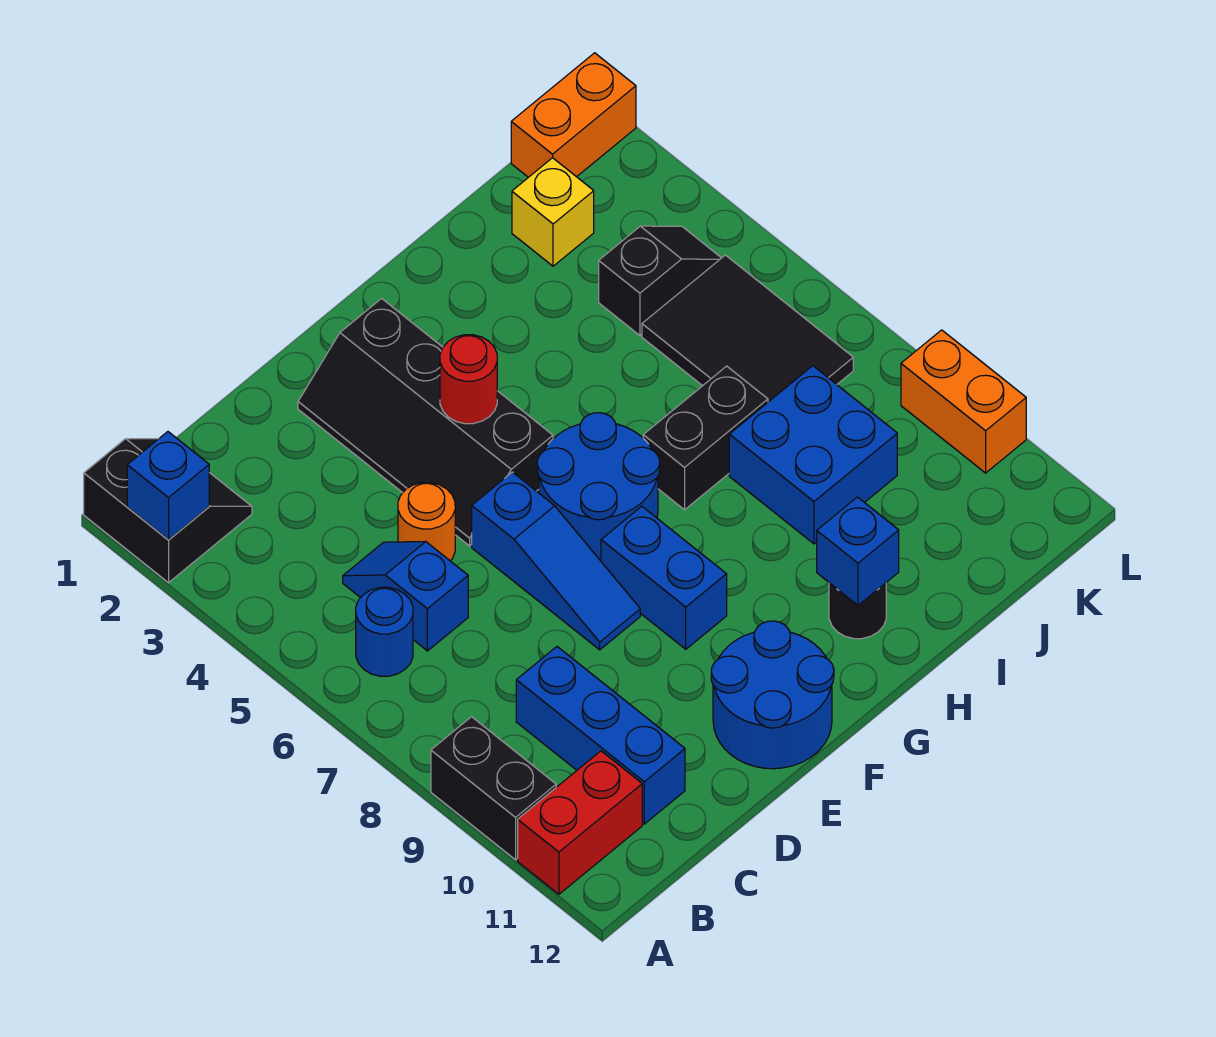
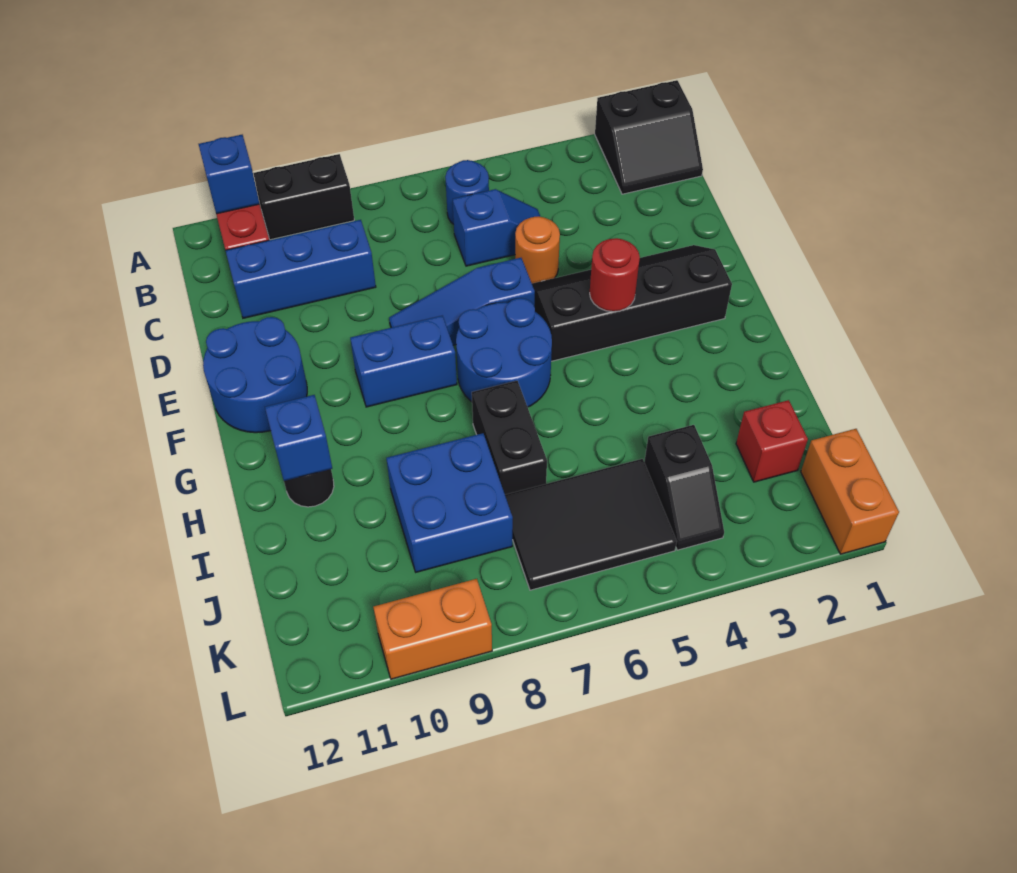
blue brick A2 level 2 -> blue brick A11 level 2
yellow brick J2 level 1 -> red brick J2 level 1

